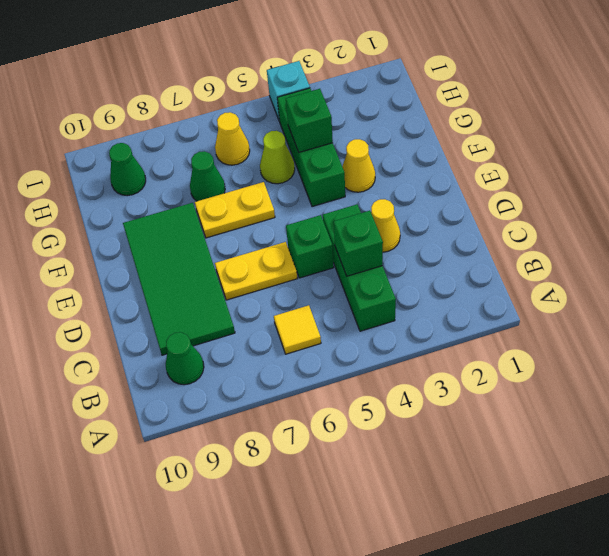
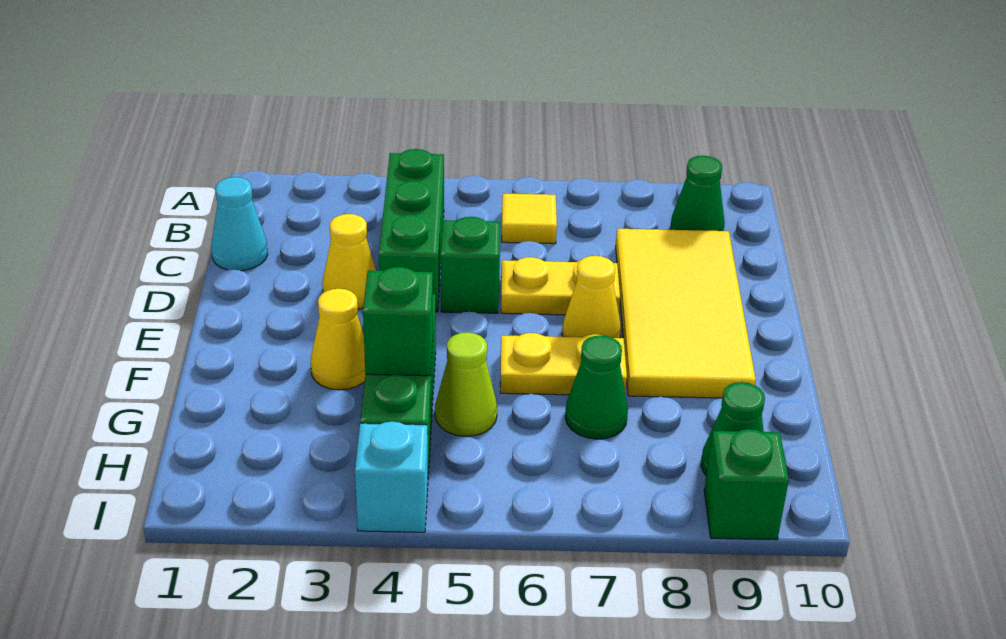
none -> cyan cone C1 level 1
green brick C4 level 2 -> green brick I9 level 1
green tile C8:F9 level 1 -> yellow tile C8:F9 level 1
yellow cone H6 level 1 -> yellow cone E7 level 1

